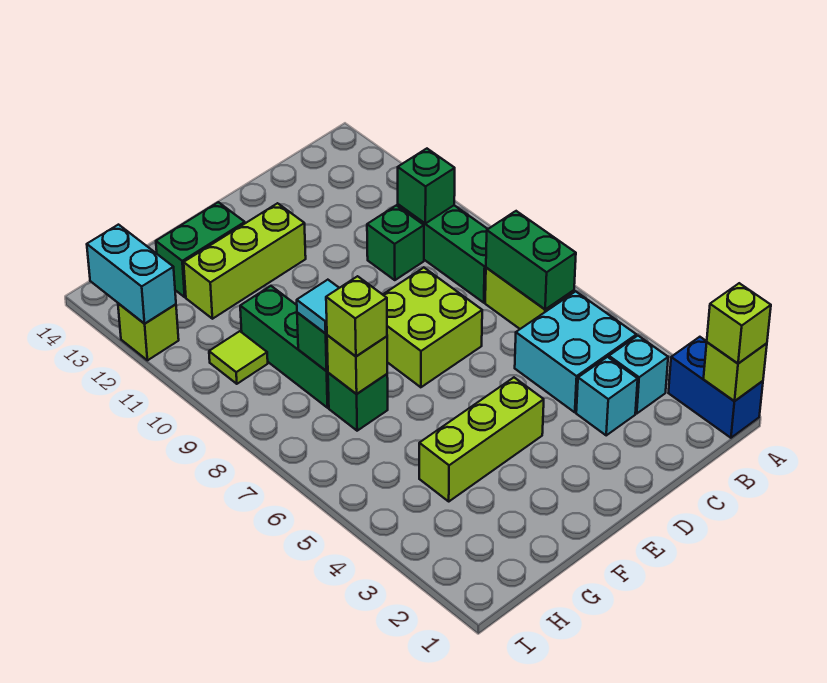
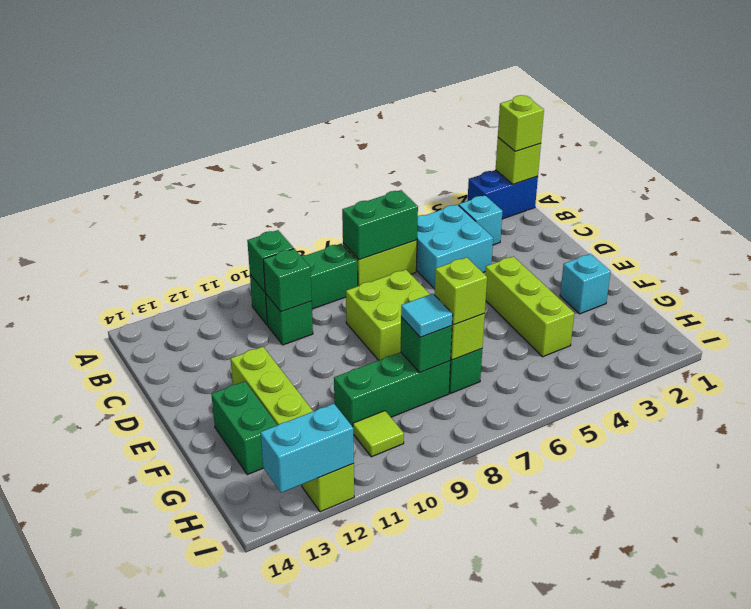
cyan brick C3 level 1 -> cyan brick F2 level 1
none -> green brick C10 level 2

